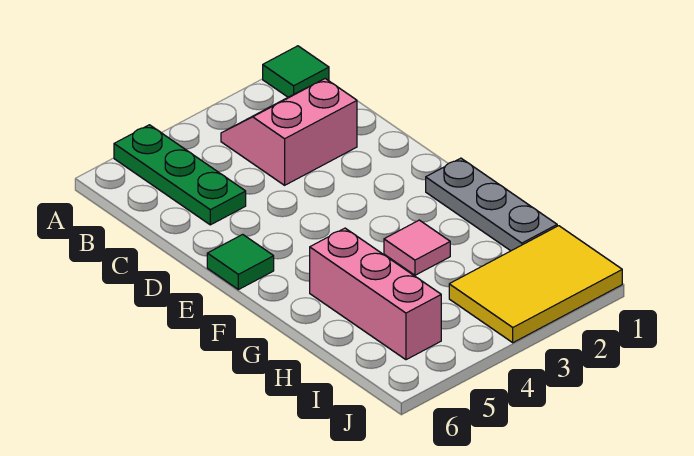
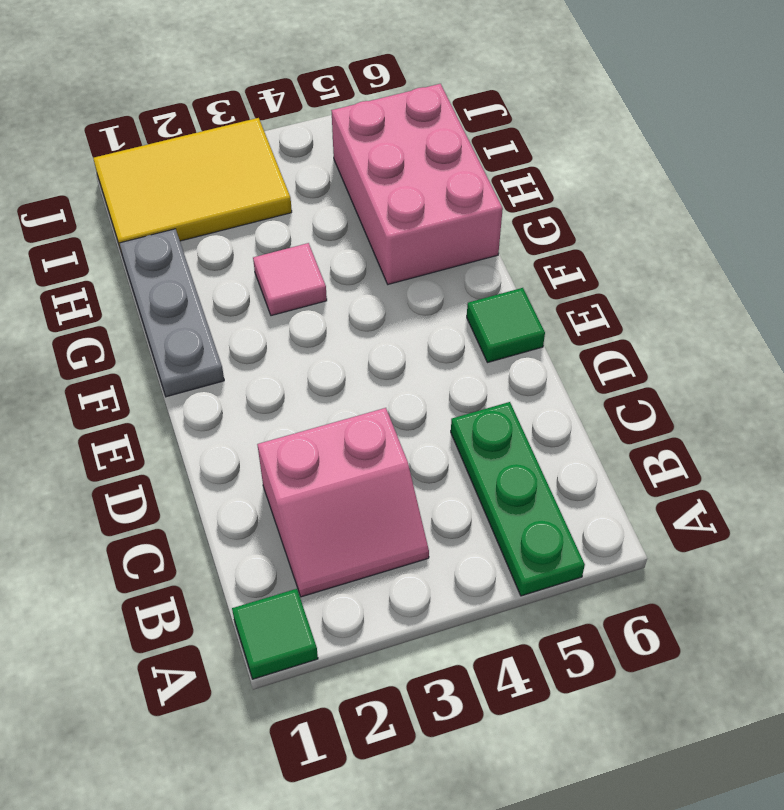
pink brick G5:I5 level 1 -> pink brick G5:I6 level 1

